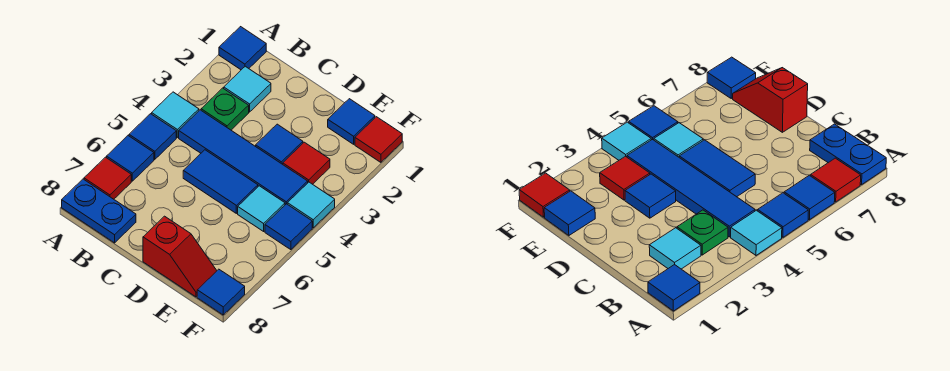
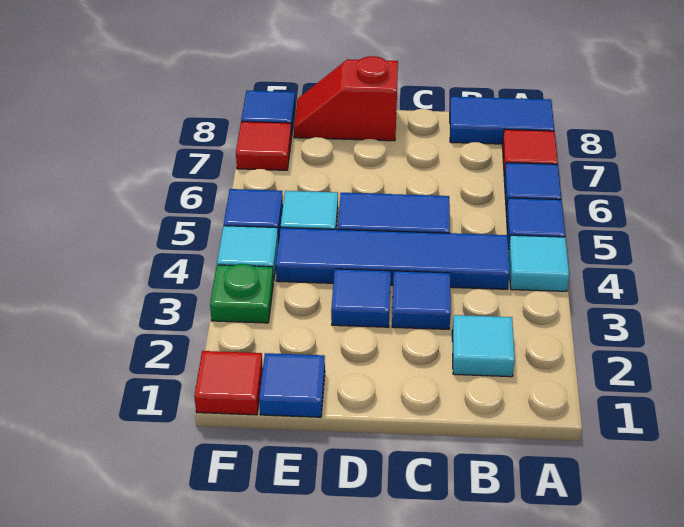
blue tile A1 level 1 -> blue tile C3 level 1
blue plate A8:B8 level 1 -> blue tile A8:B8 level 1
green plate B3 level 1 -> green plate F3 level 1
red tile E3 level 1 -> red tile F7 level 1

